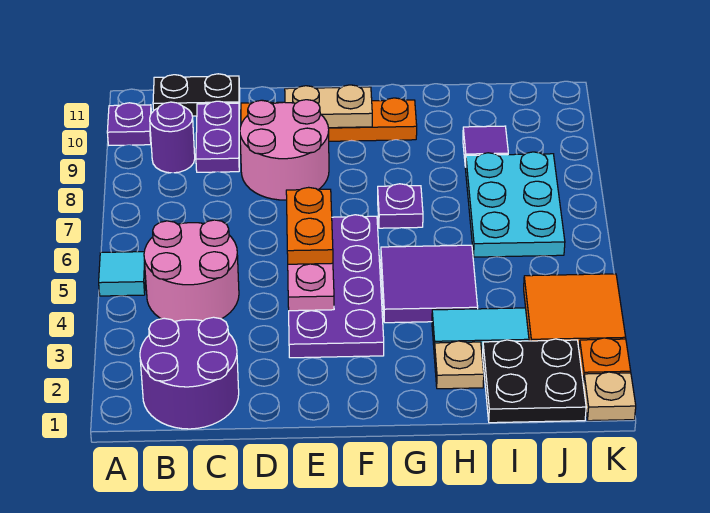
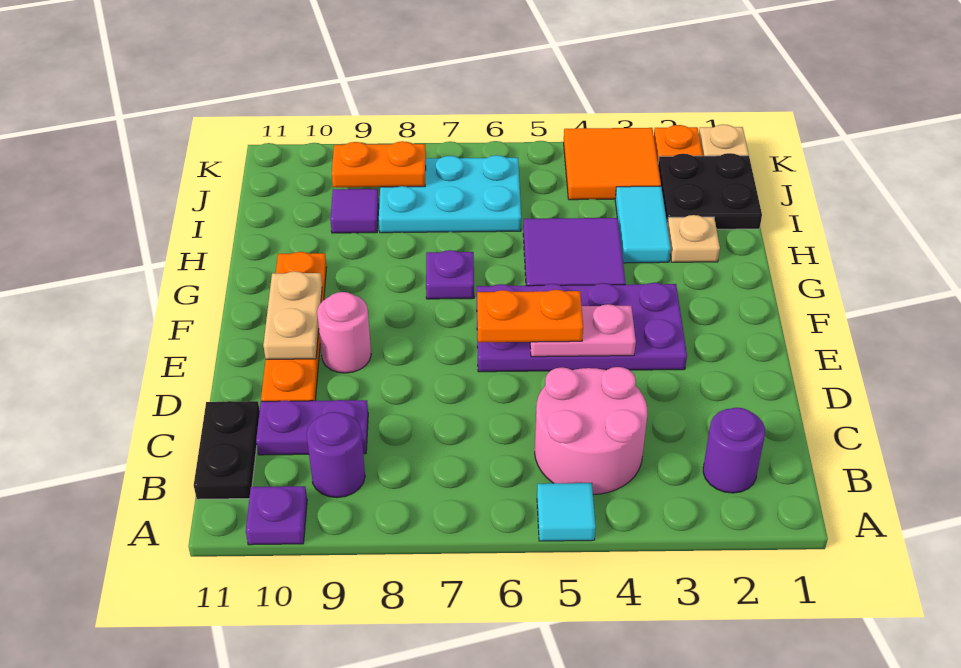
purple round brick B1:C2 level 1 -> purple round brick B2 level 1
pink round brick D8:E9 level 1 -> pink round brick E9 level 1
none -> orange plate J8:J9 level 2

